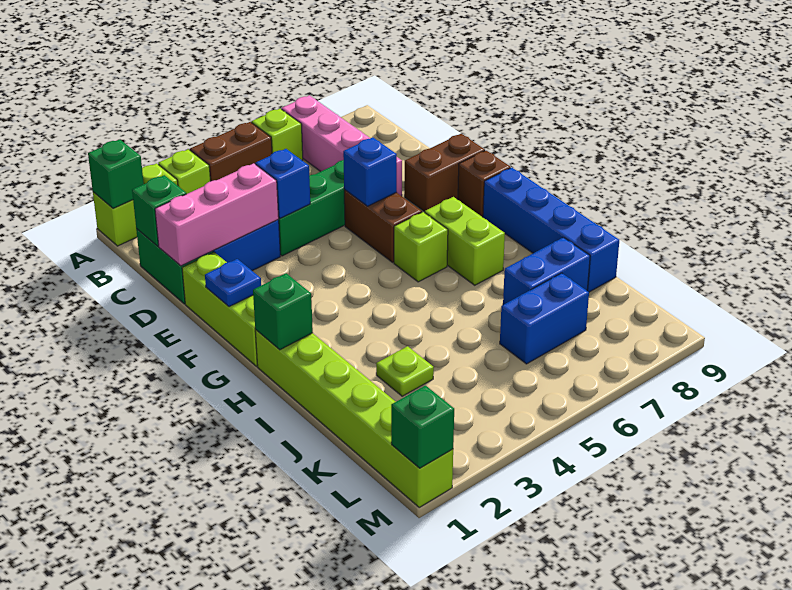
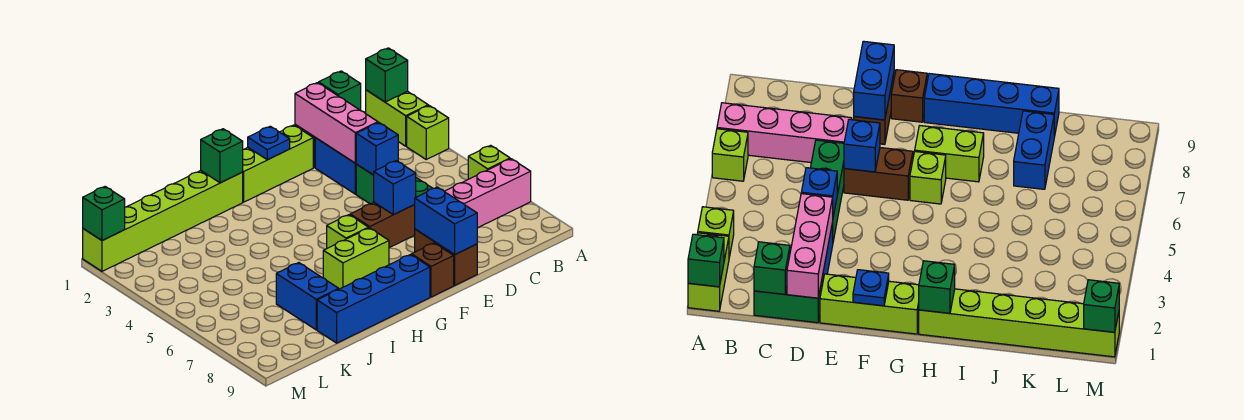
brown brick A4:A5 level 1 -> none
lime plate J3 level 1 -> none
blue brick K6:K7 level 1 -> blue brick E8:E9 level 2

